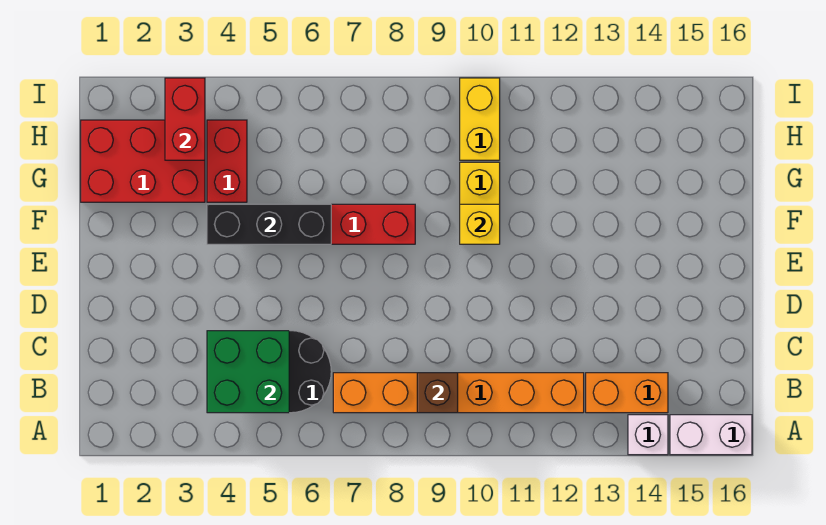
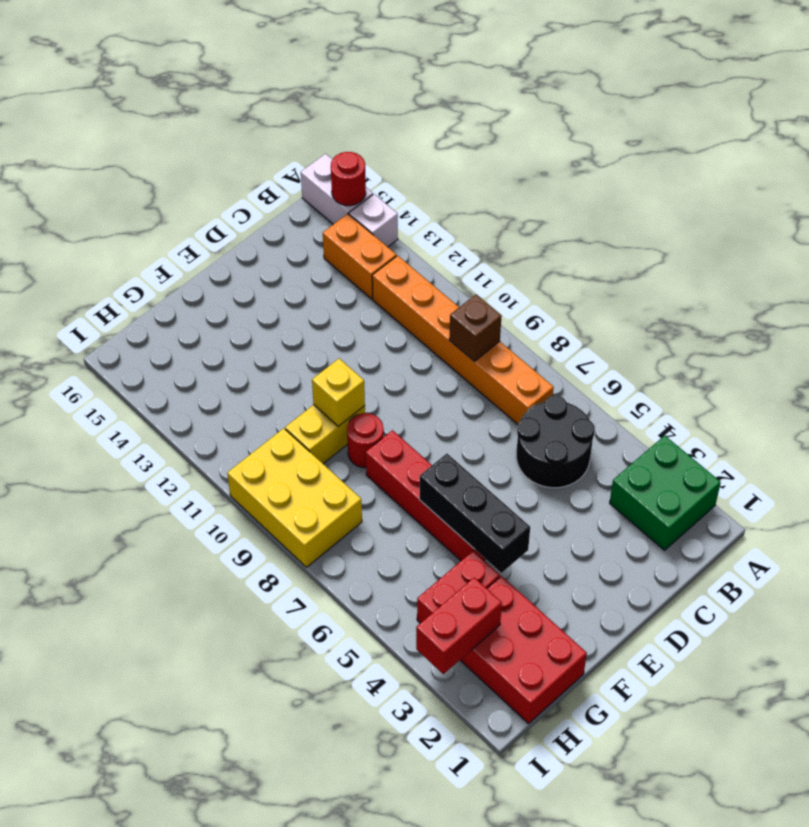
none -> red round brick A15 level 2
green brick B4:C5 level 2 -> green brick A2:B3 level 1
none -> red round brick F9 level 1
yellow brick H10:I10 level 1 -> yellow brick H8:I10 level 1

